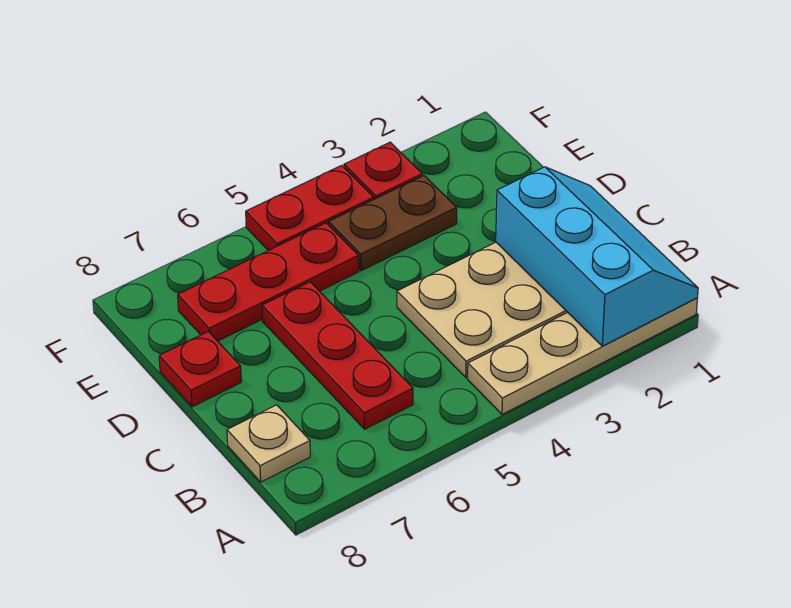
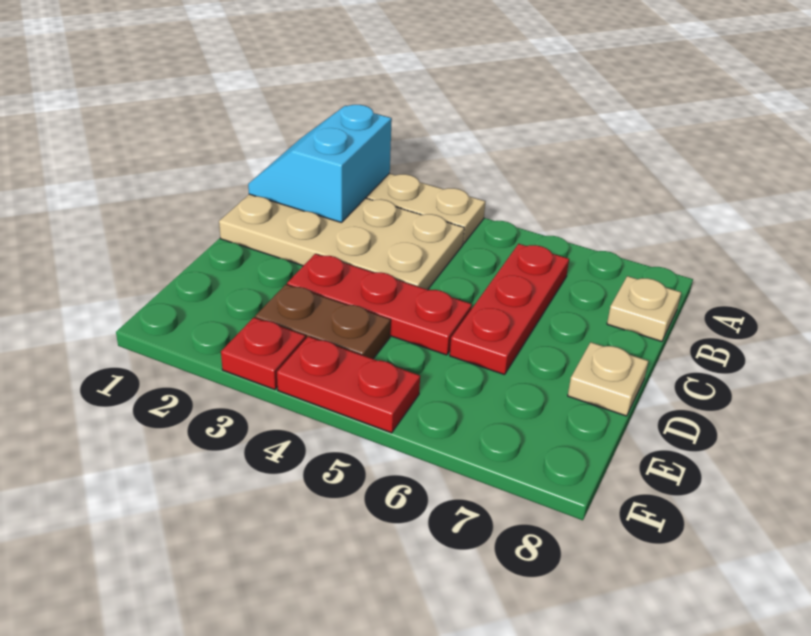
cyan slope A1:C2 level 2 top 2 -> cyan slope A1:B2 level 2 top 2
red plate D8 level 1 -> tan plate D8 level 1
red plate E5:E7 level 1 -> red plate D3:D5 level 1

